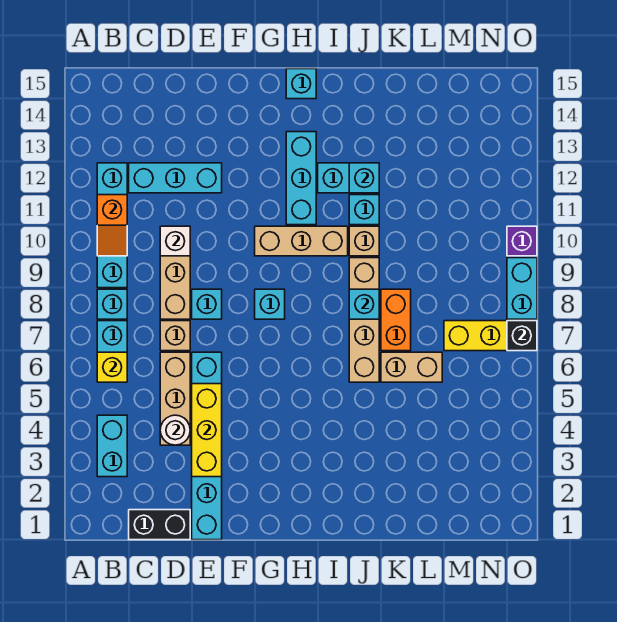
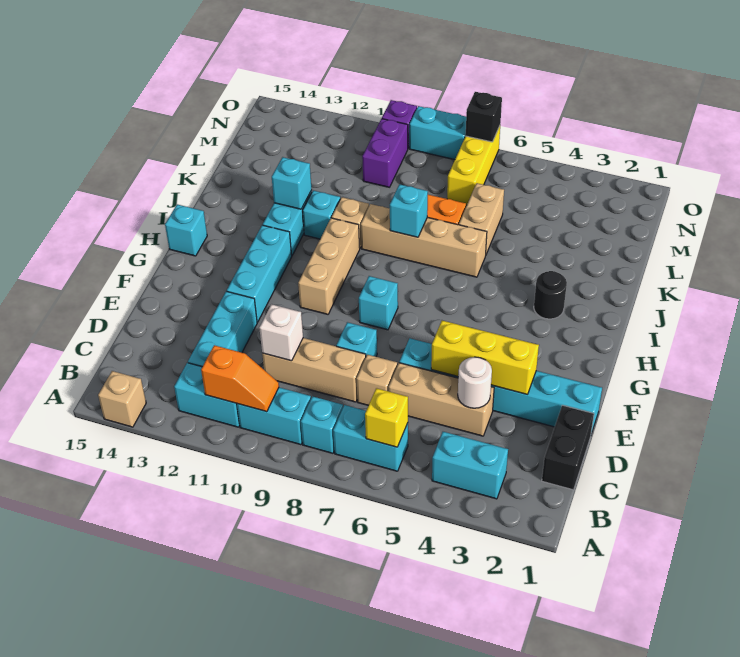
none -> tan brick A14 level 1
cyan brick H11:H13 level 1 -> cyan brick F12:H12 level 1
none -> black round brick I3 level 1
none -> purple brick M10:N10 level 1

